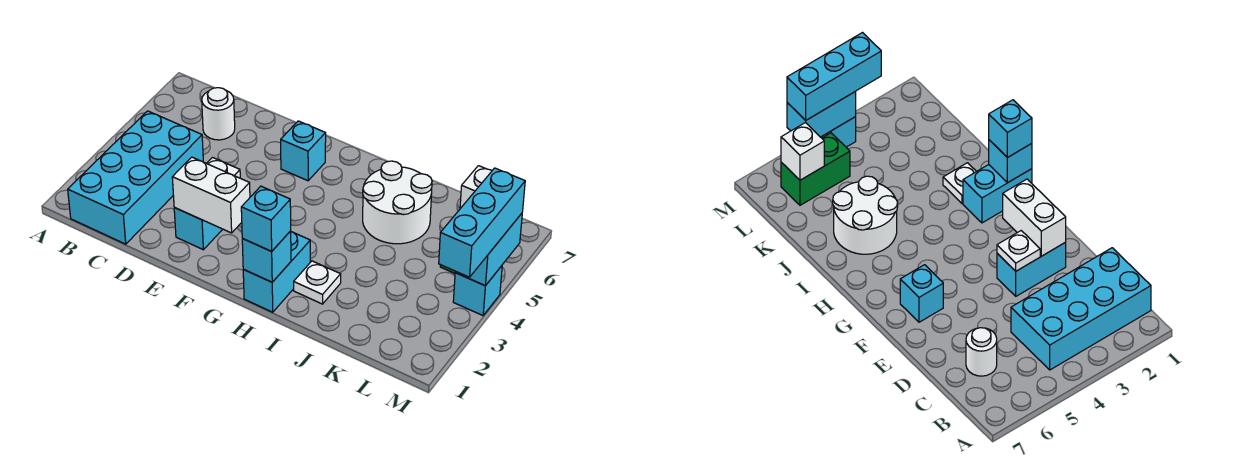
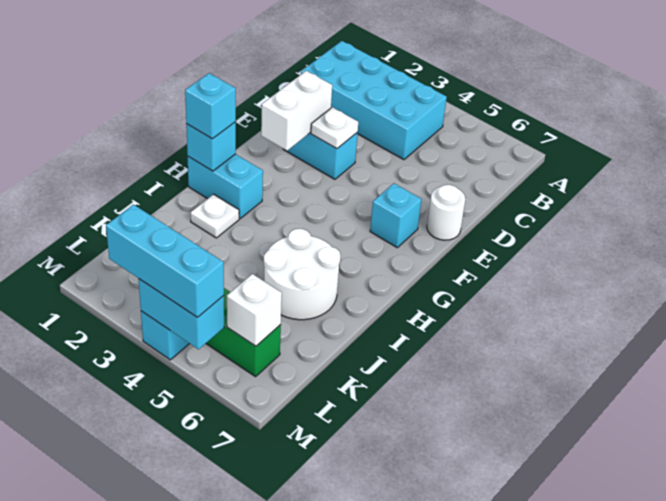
white round brick C6 level 1 -> white round brick E7 level 1

